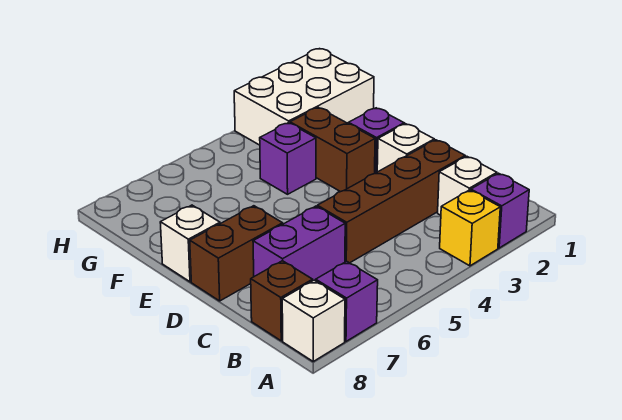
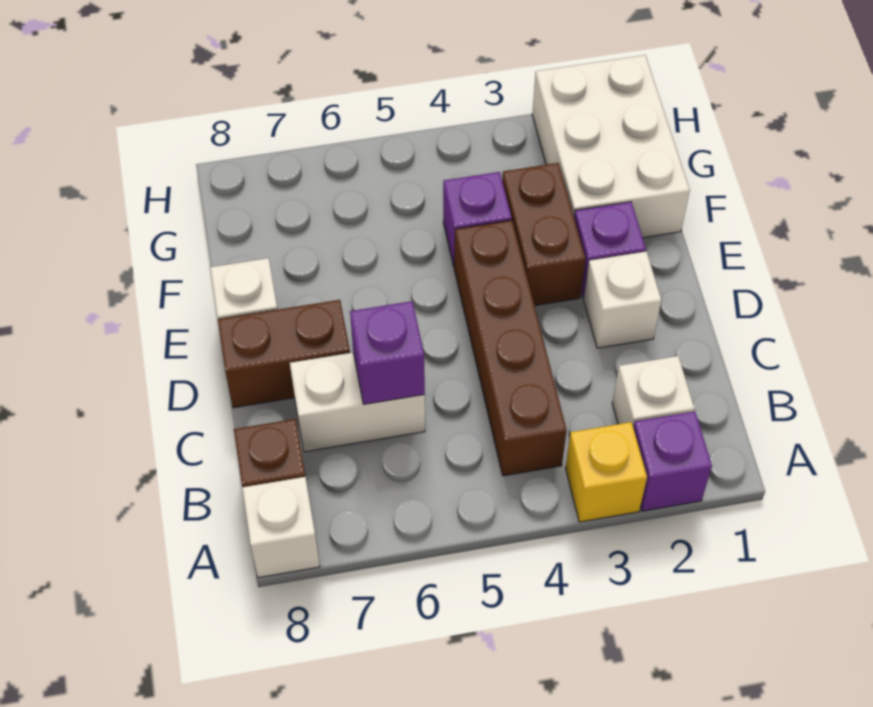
purple brick A7 level 1 -> purple brick C6 level 2
brown brick C2:C5 level 1 -> brown brick B4:E4 level 1
purple brick C6:C7 level 1 -> white brick C6:C7 level 1
white brick G1:H3 level 1 -> white brick F1:H2 level 1

